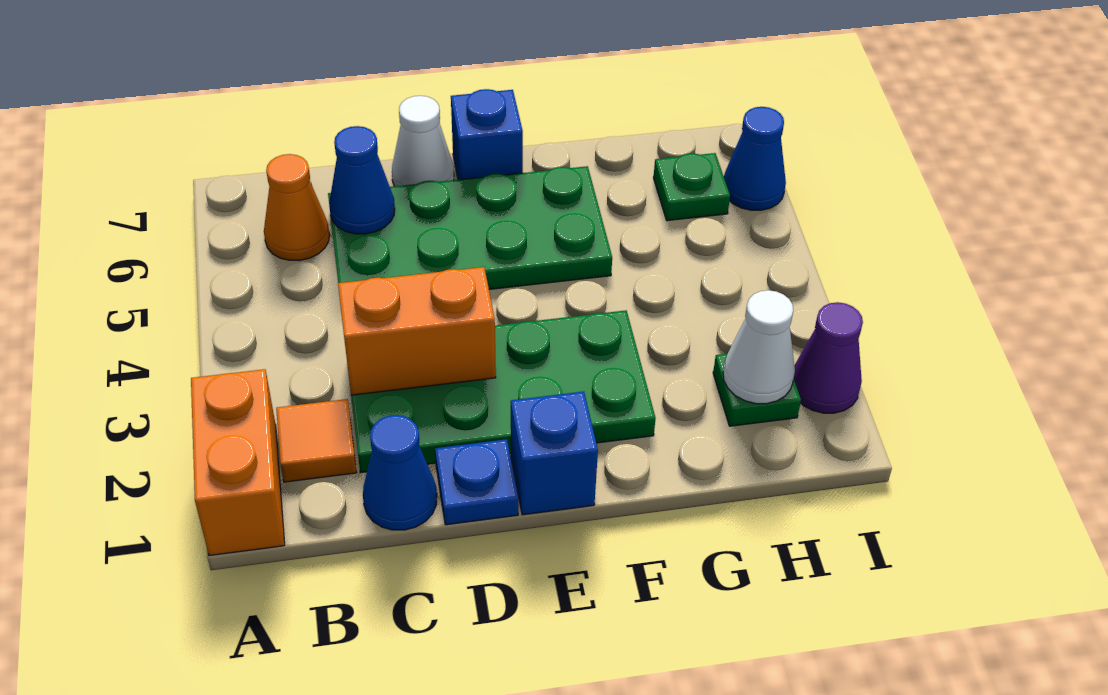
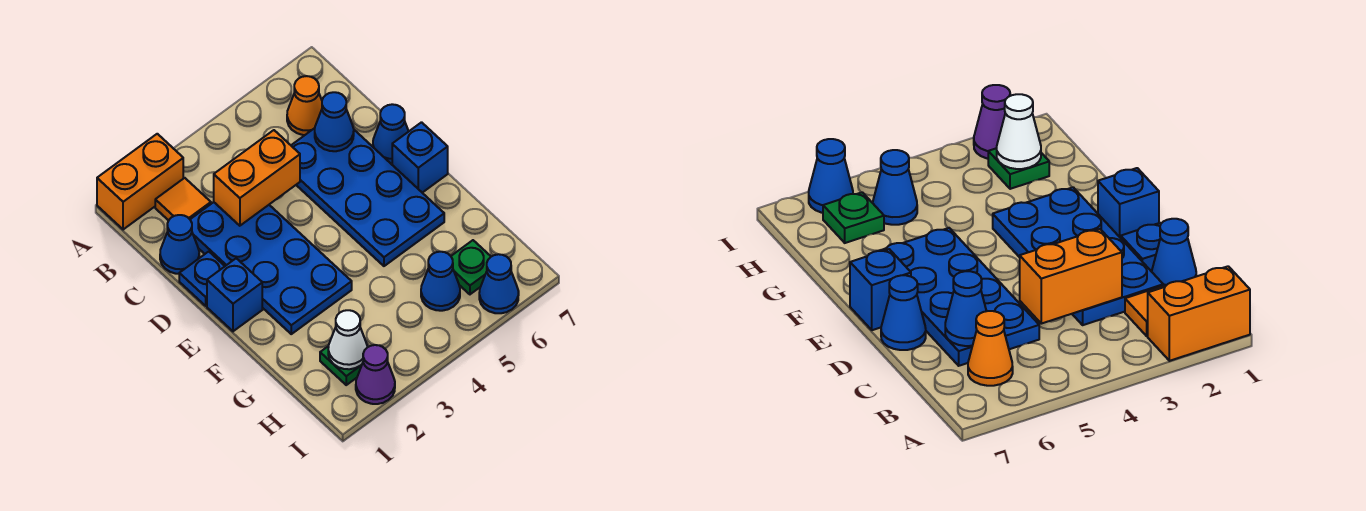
green plate C2:F3 level 1 -> blue plate C2:F3 level 1
orange brick C3:D3 level 2 -> orange brick C3:C4 level 2
green plate C5:F6 level 1 -> blue plate C5:F6 level 1
white cone D7 level 1 -> blue cone D7 level 1
none -> blue cone H5 level 1

